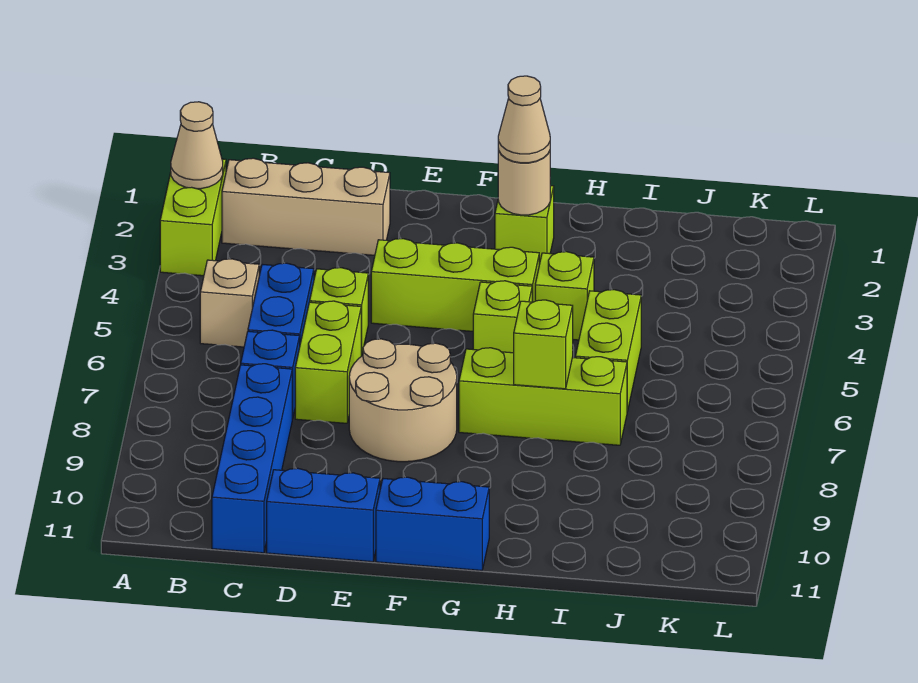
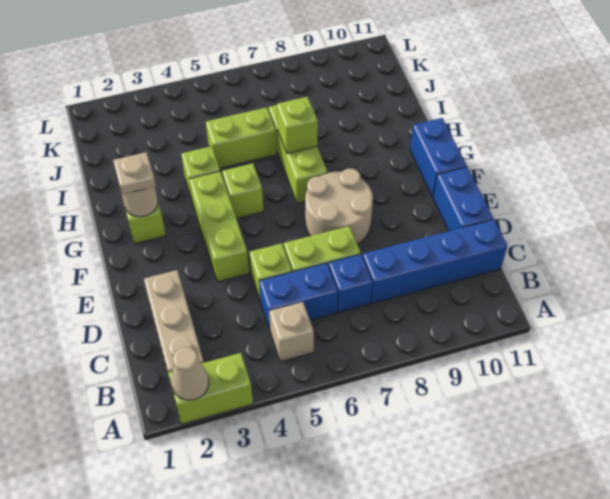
tan cone G2 level 3 -> tan plate G2 level 3

